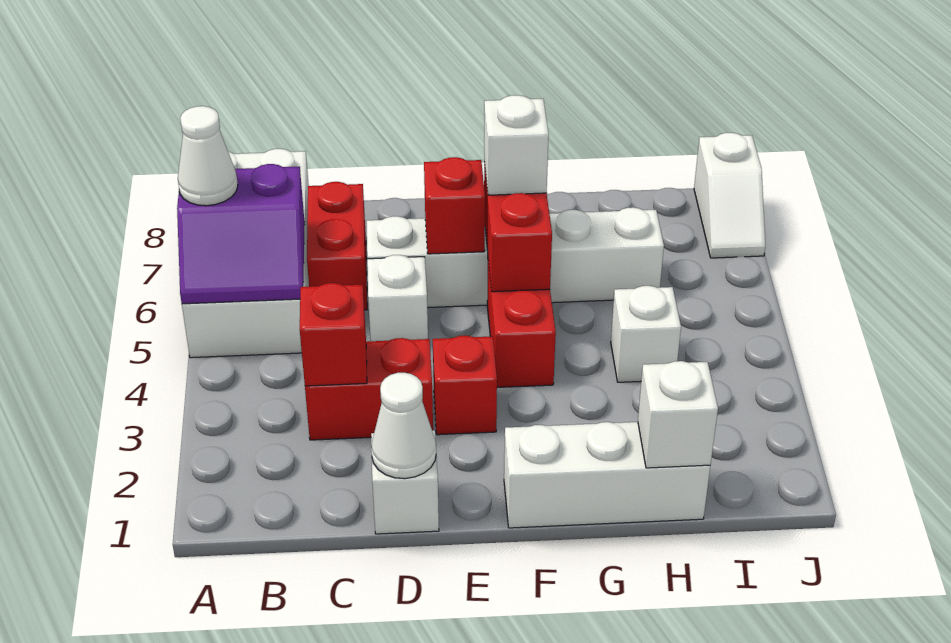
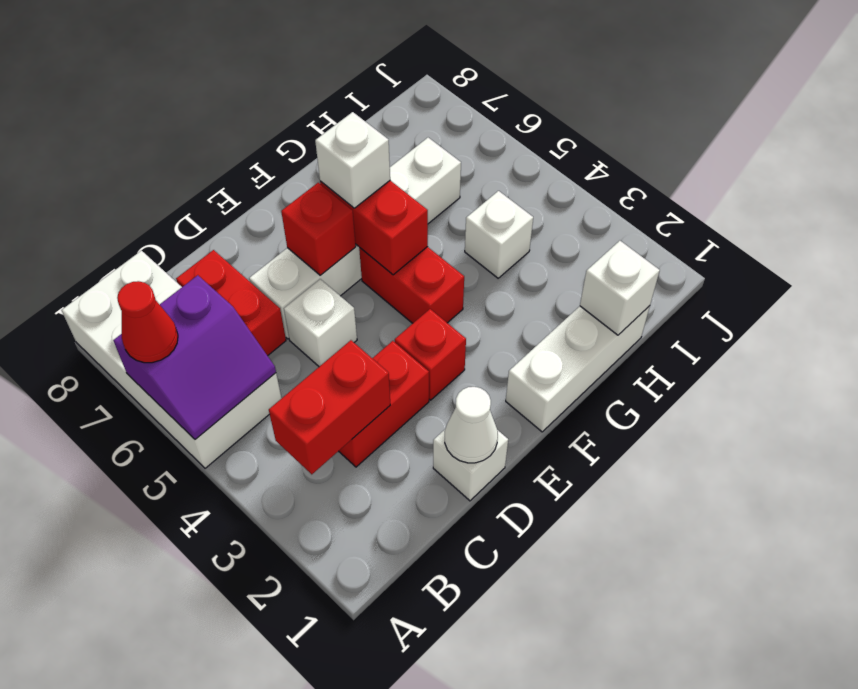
white cone A6 level 3 -> red cone A6 level 3
red brick C3 level 2 -> red brick B3:C3 level 2
white slope J7:J8 level 1 top 8 -> none

